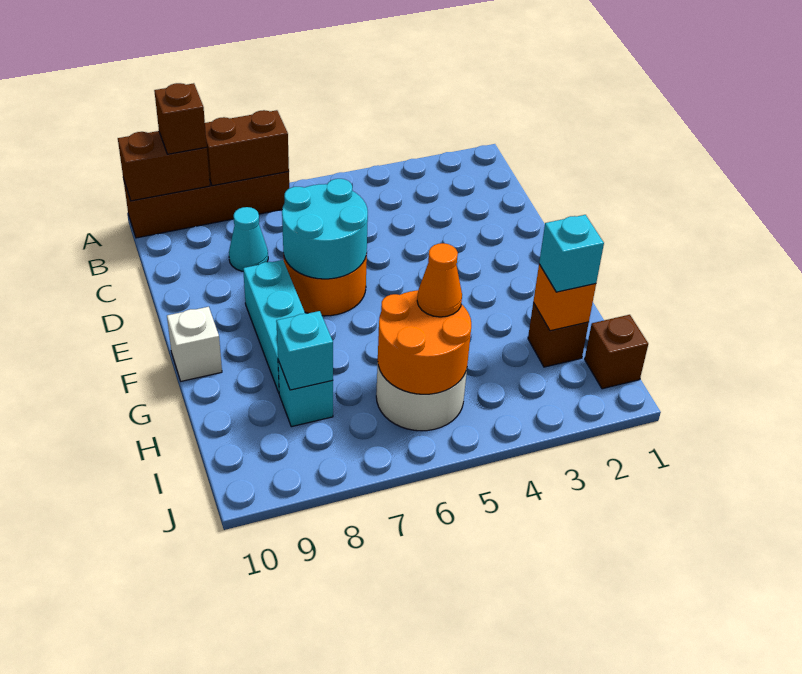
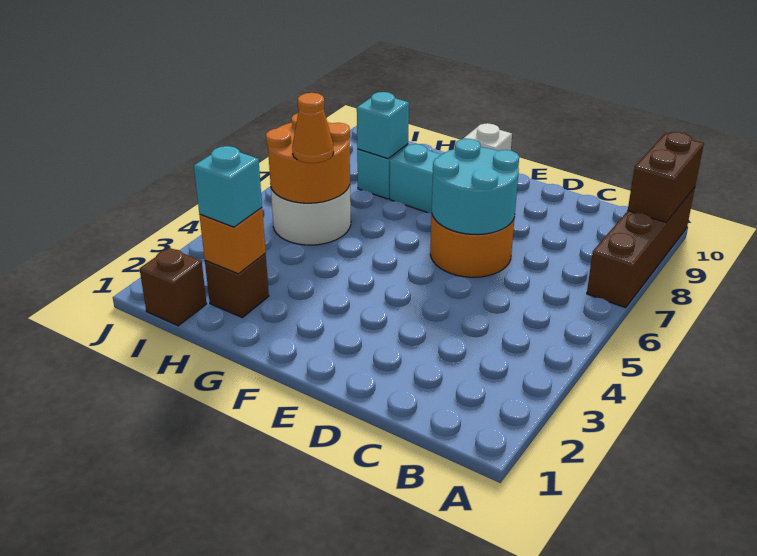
brown brick A7:A8 level 2 -> none
brown brick A9 level 3 -> none
cyan cone C8 level 1 -> none

